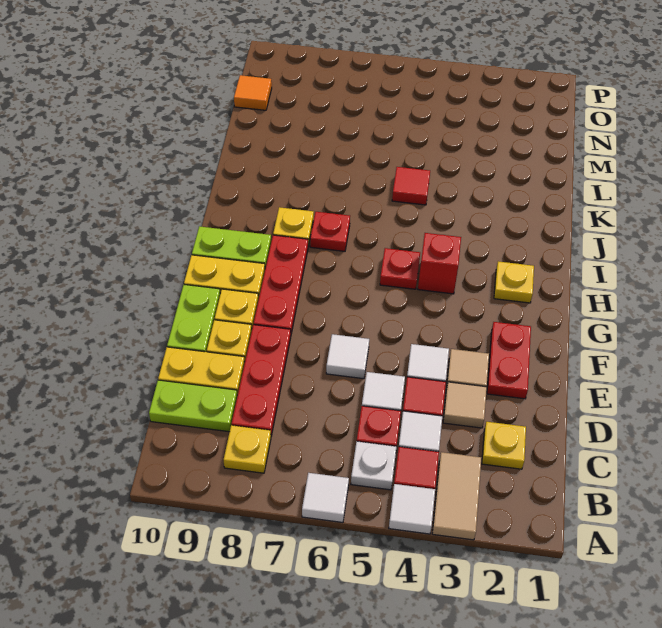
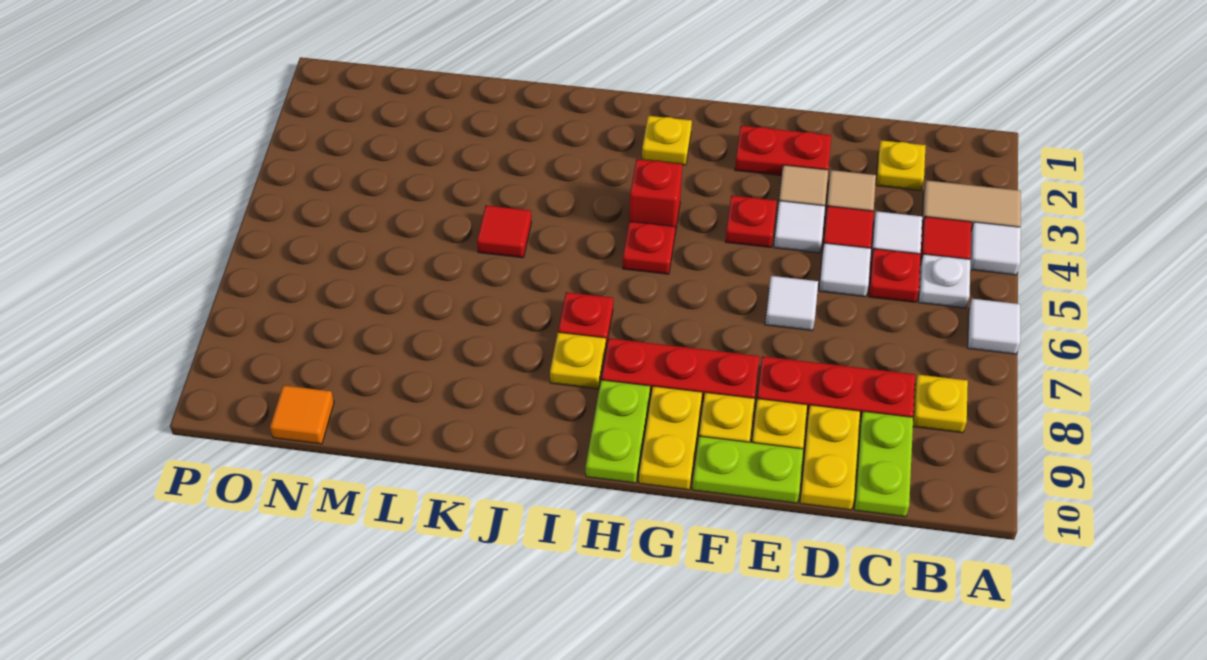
none -> red plate F4 level 1

